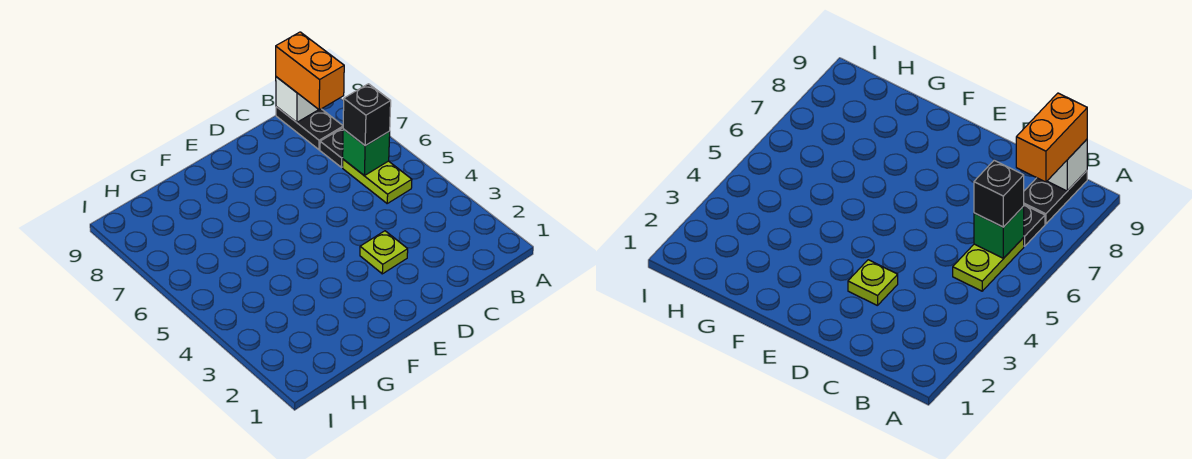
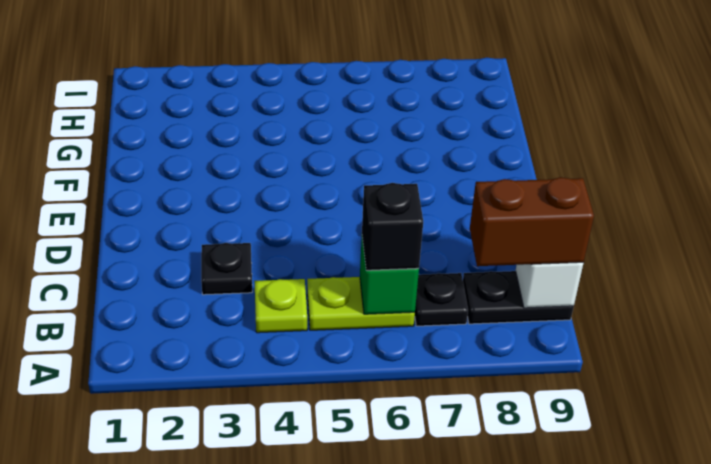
orange brick B8:B9 level 3 -> brown brick B8:B9 level 3
none -> black plate C3 level 1
lime plate D3 level 1 -> lime plate B4 level 1

